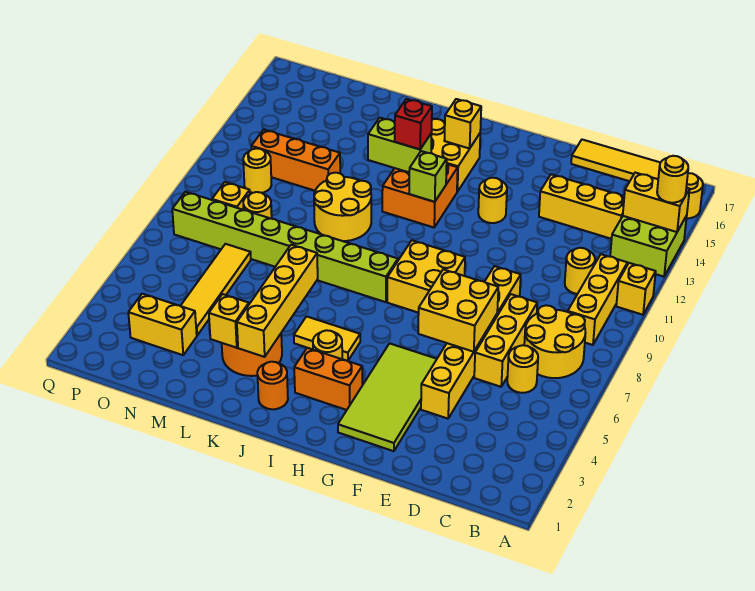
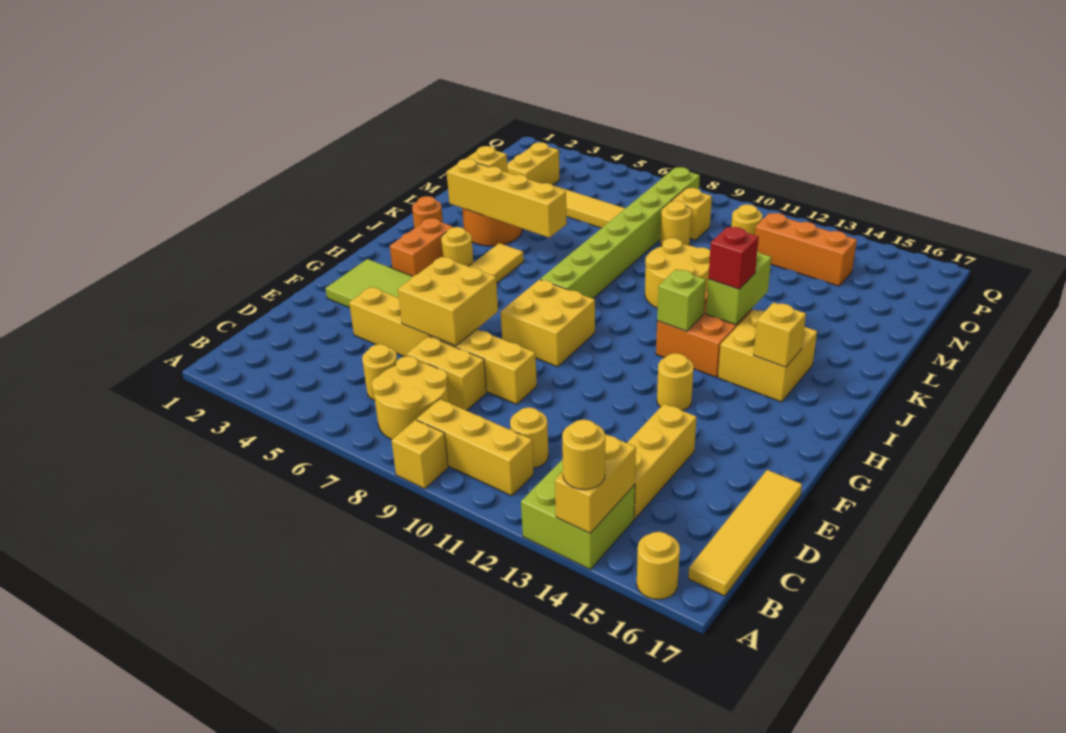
yellow brick A11 level 1 -> yellow brick A9 level 1
yellow brick D6:D8 level 1 -> yellow brick D7:D8 level 1
orange brick M12:O12 level 1 -> orange brick O12:O14 level 1

